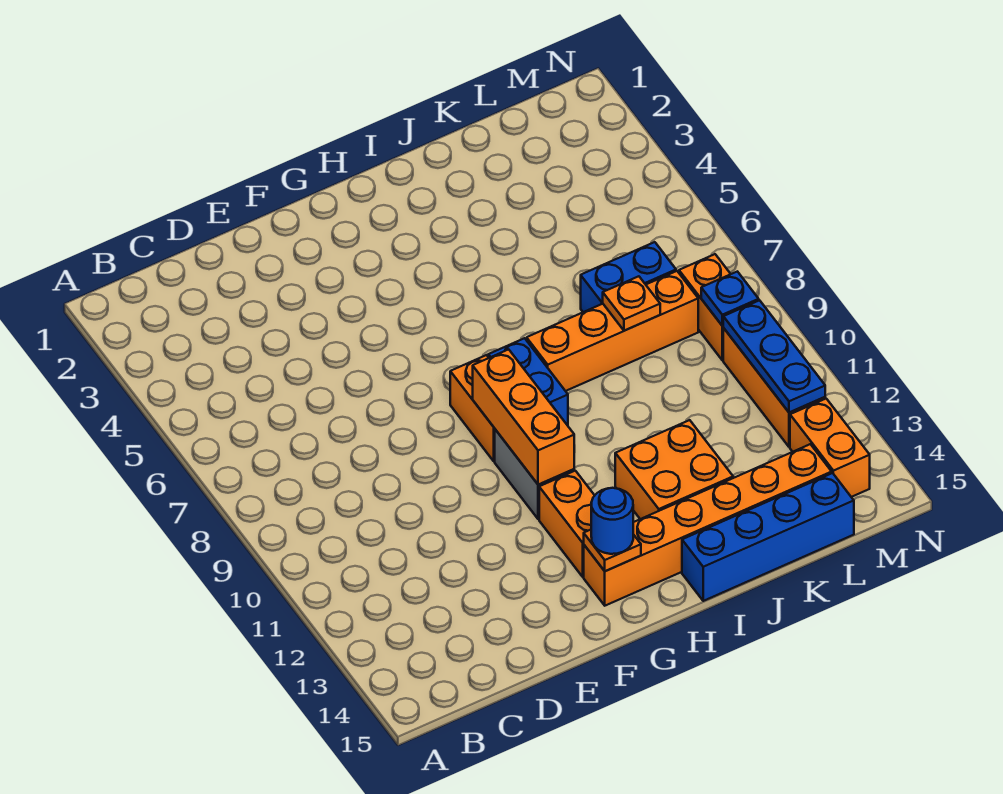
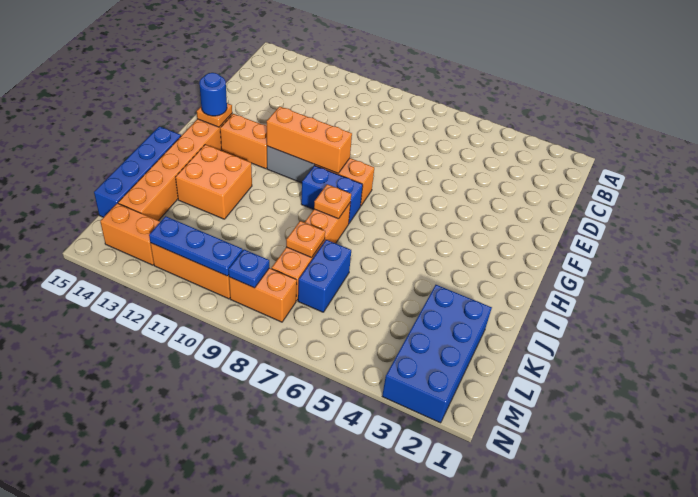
none -> orange plate I8 level 2
none -> blue brick K2:N3 level 1

